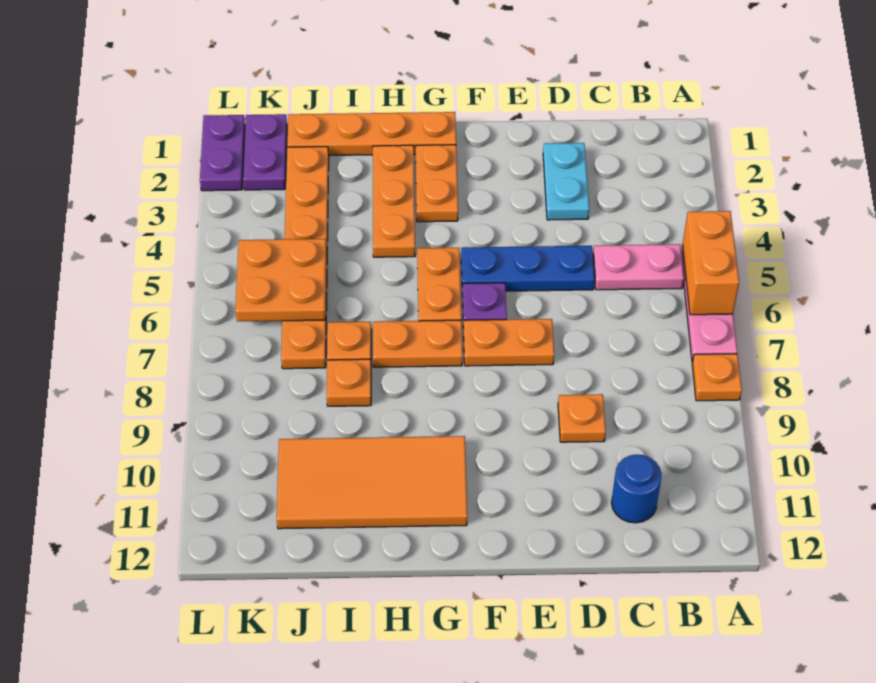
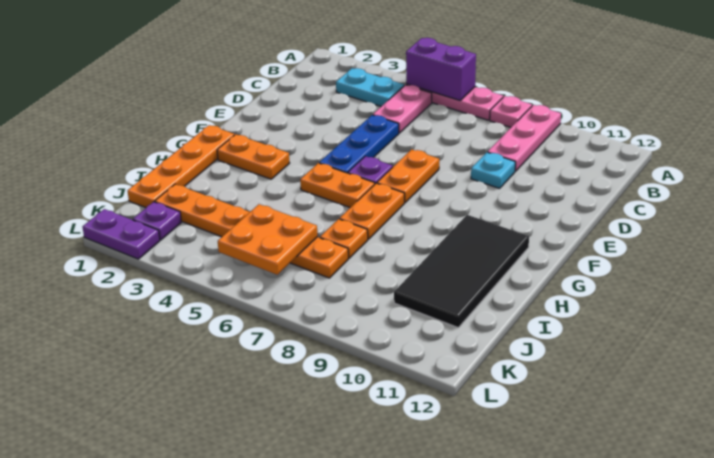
orange brick A5:A6 level 2 -> purple brick A5:A6 level 2
orange plate A8 level 1 -> pink plate A8 level 1
none -> pink plate A9:C9 level 1
blue round brick C11 level 1 -> none
cyan plate D2:D3 level 1 -> cyan plate B3:B4 level 1
orange plate D9 level 1 -> cyan plate D9 level 1
orange tile G10:J11 level 1 -> black tile G10:J11 level 1
orange plate H2:H4 level 1 -> none
orange plate I8 level 1 -> none
purple plate K1:K2 level 1 -> purple plate K2 level 1

